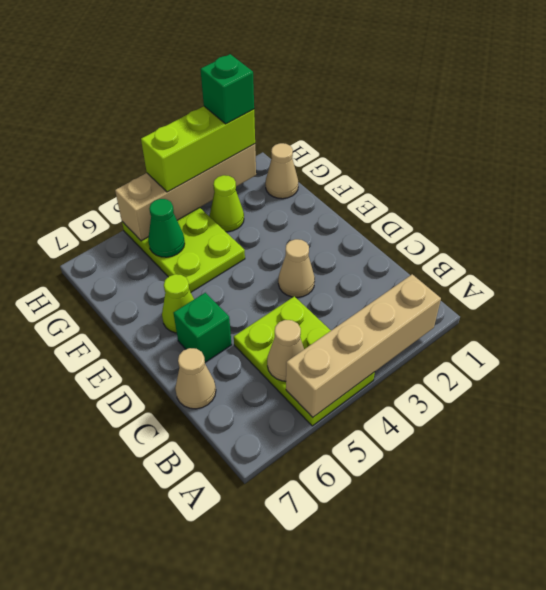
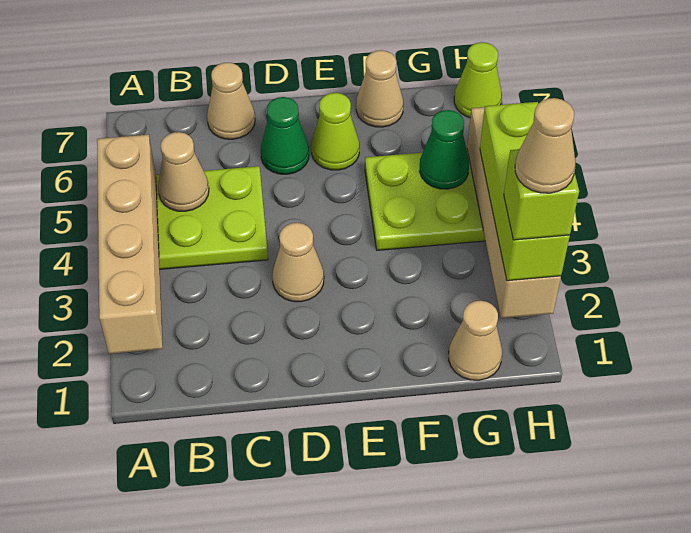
green brick D6 level 1 -> green cone D6 level 1
none -> tan cone F7 level 1
lime cone G3 level 1 -> lime cone H7 level 1
green brick H2 level 4 -> lime brick H2 level 4
none -> tan cone H2 level 5

